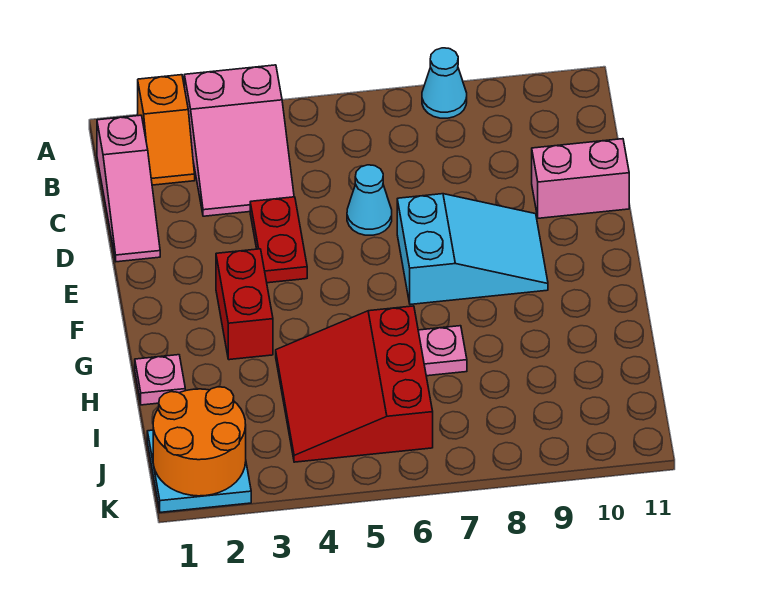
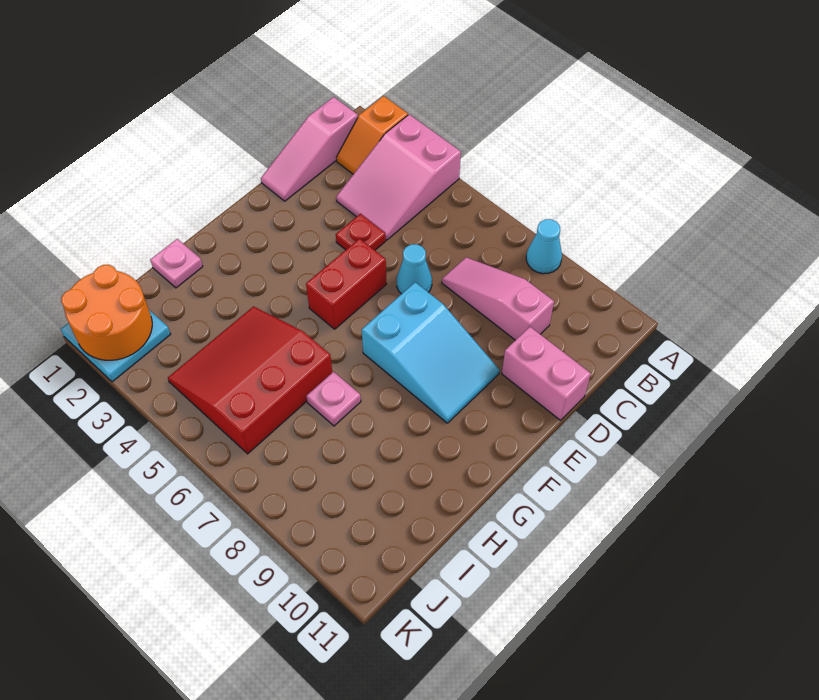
none -> pink slope C7:C9 level 1 top 9
red plate D4:E4 level 1 -> red plate D4 level 1
red brick F3:G3 level 1 -> red brick E5:F5 level 1

